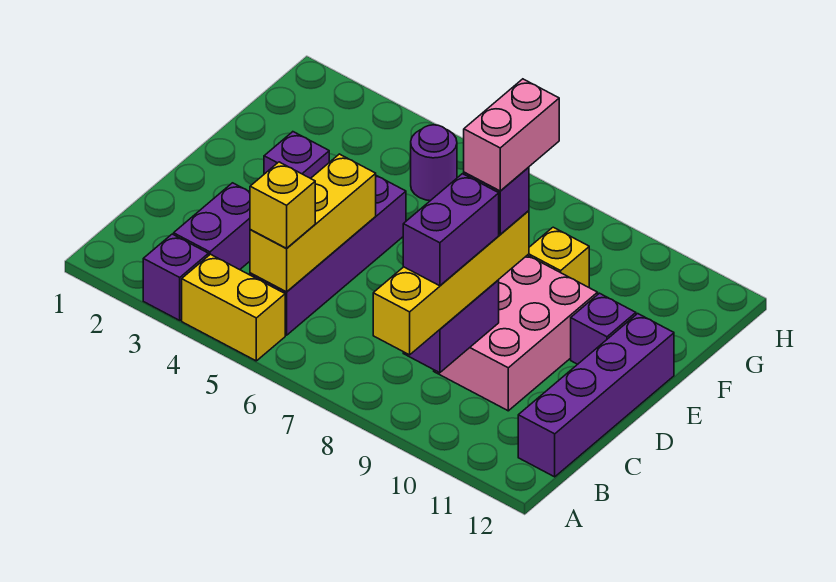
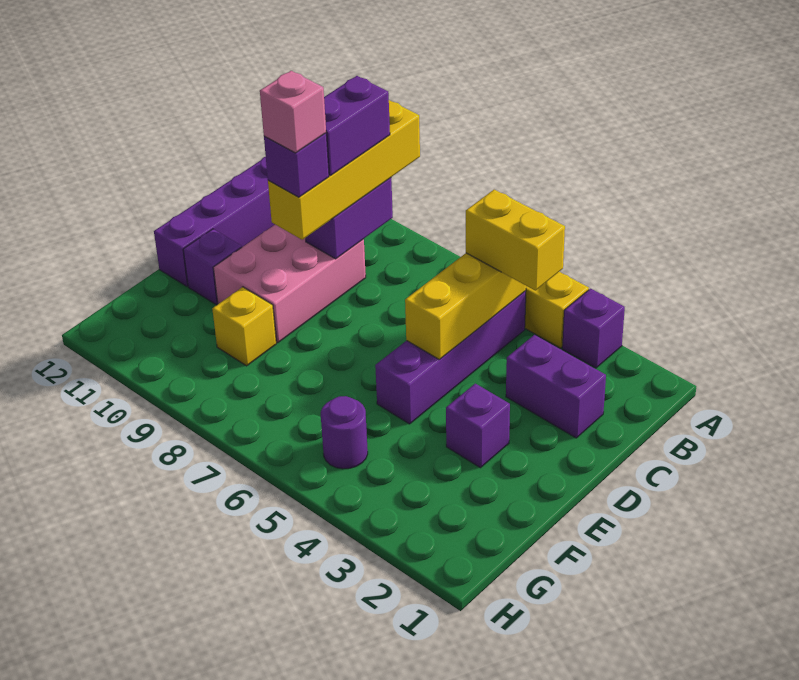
purple brick B3:C3 level 1 -> purple brick C2:C3 level 1
yellow brick B5 level 3 -> yellow brick B4:B5 level 3
pink brick D9:E9 level 5 -> pink brick D9 level 5

